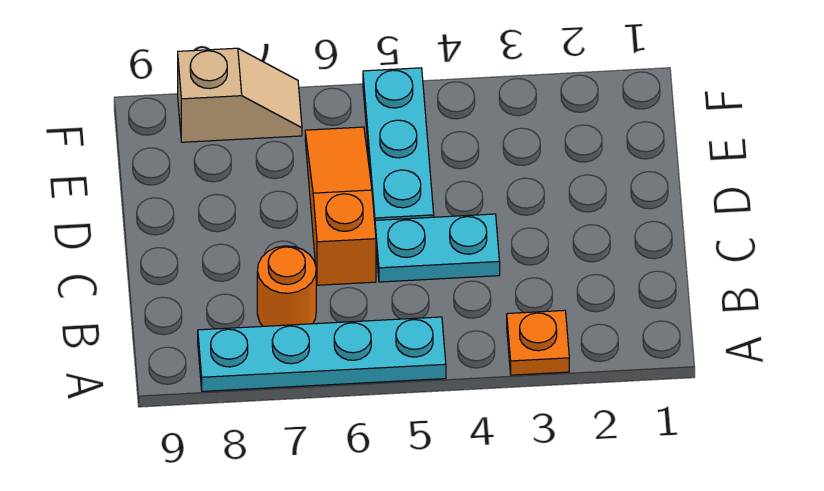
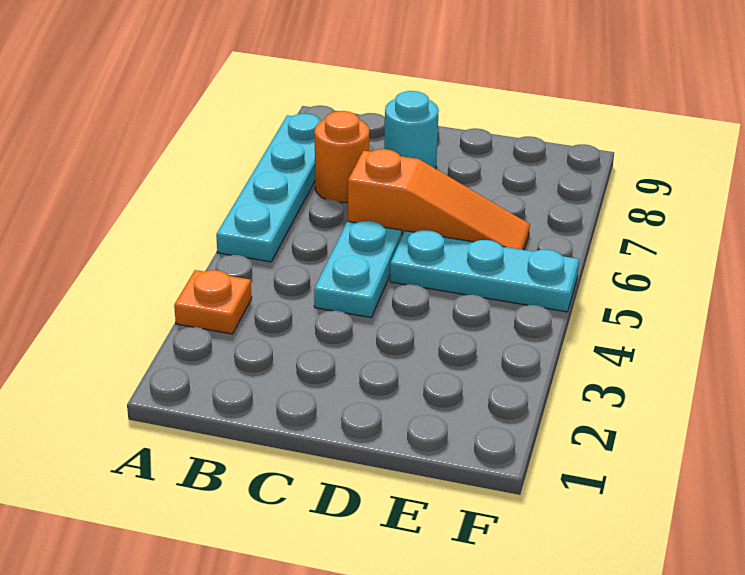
none -> cyan round brick C8 level 1
tan slope F7:F8 level 1 top 8 -> none

